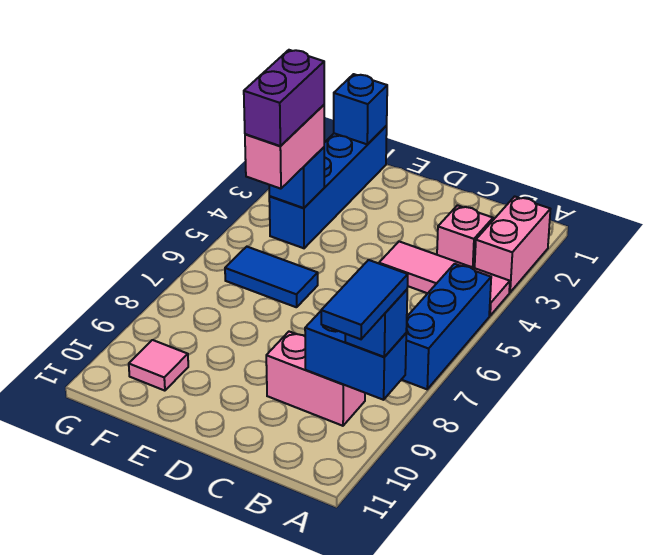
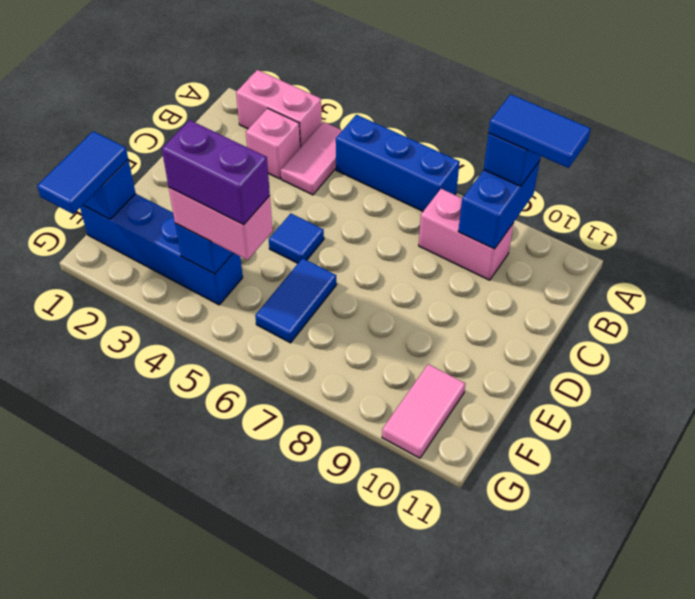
pink tile A4:C4 level 1 -> pink tile A4:B4 level 1
pink brick B9:C9 level 1 -> pink brick B8:B9 level 1
none -> blue tile D5 level 1
none -> blue tile F1:G1 level 3
pink tile F10 level 1 -> pink tile F10:G10 level 1

